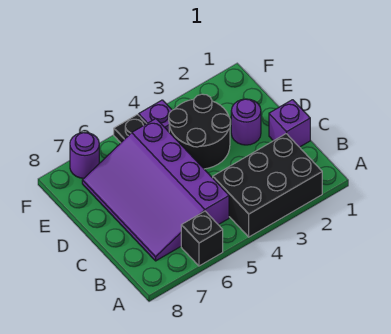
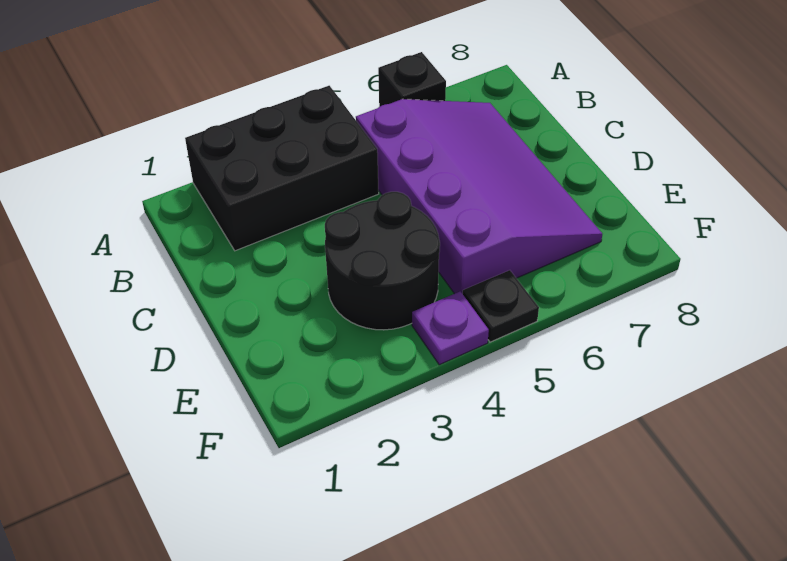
purple brick C1 level 1 -> none
purple round brick D2 level 1 -> none
purple round brick F7 level 1 -> none

